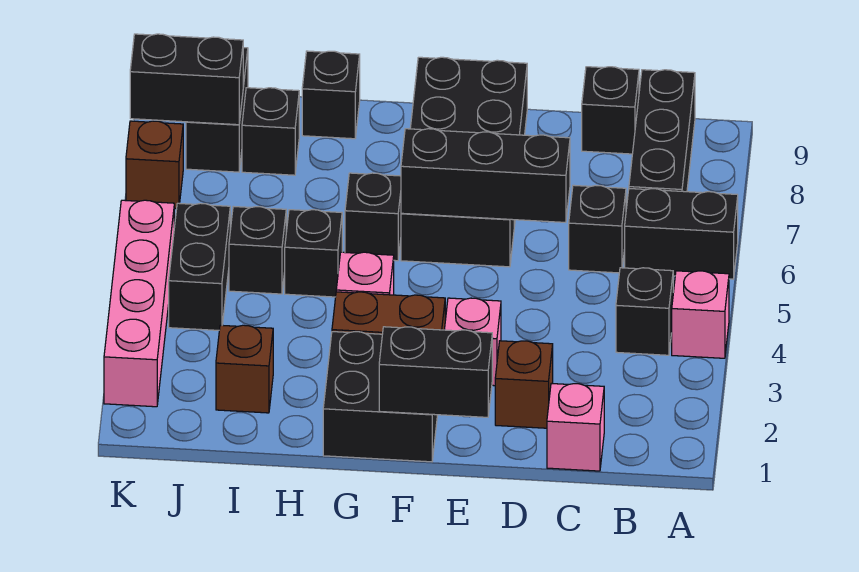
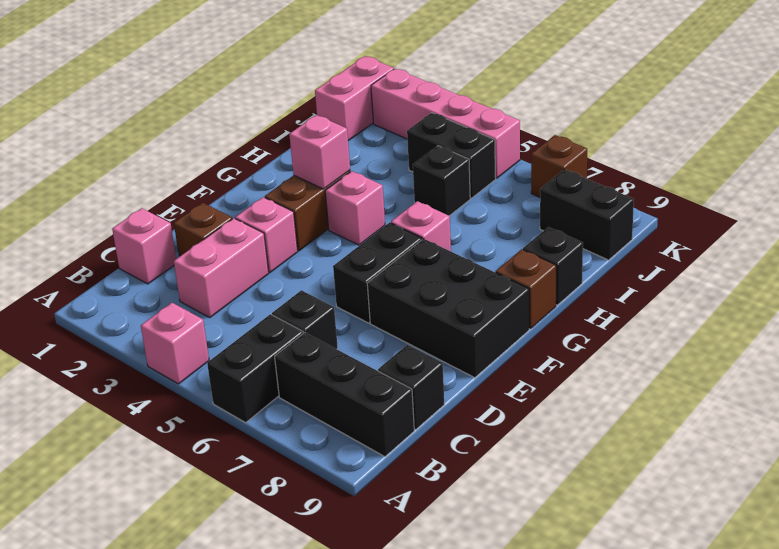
black brick B4 level 1 -> none
none -> pink brick C3:D3 level 1
black brick D6:F6 level 2 -> none
black brick E1:F1 level 2 -> none
black brick F1:G2 level 1 -> none
none -> pink brick G3 level 2
black brick G6 level 1 -> pink brick G6 level 1
black brick H5 level 1 -> none
brown brick I2 level 1 -> brown brick G9 level 1
black brick I8 level 1 -> none
none -> pink brick J1:K1 level 1
black brick J8:K8 level 2 -> none

